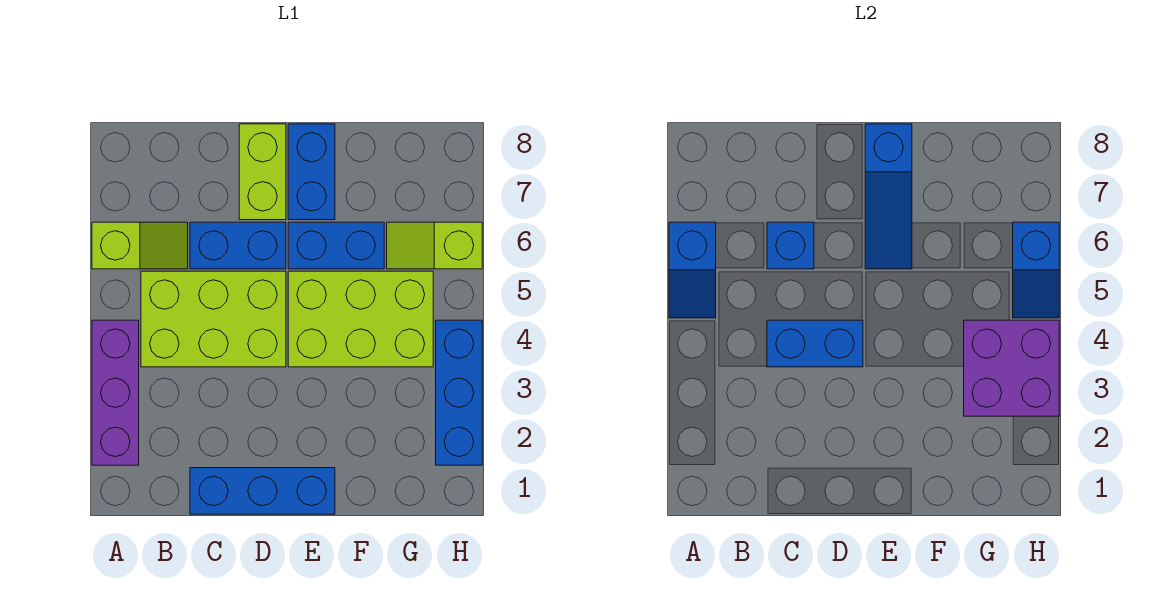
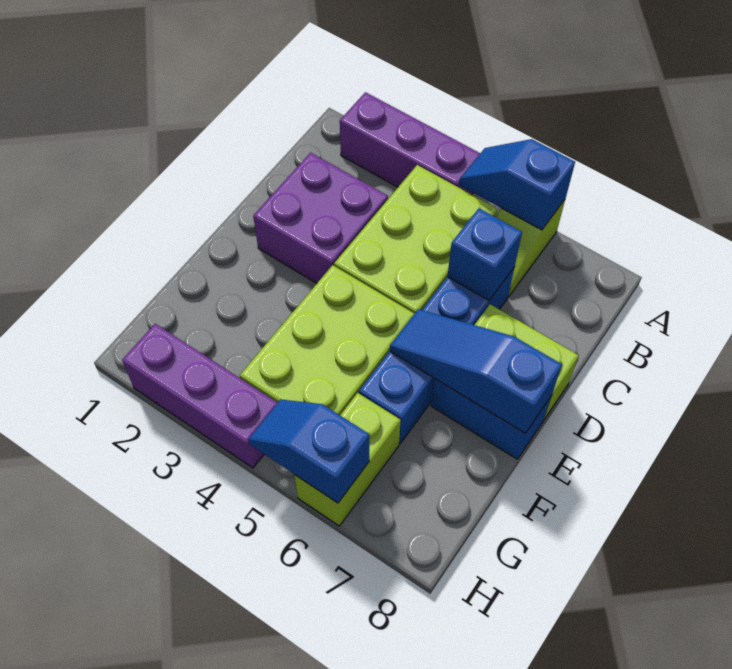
blue brick C1:E1 level 1 -> none
blue brick C4:D4 level 2 -> none
purple brick G3:H4 level 2 -> purple brick C2:D3 level 1
lime slope G6:H6 level 1 top H -> lime brick G6:H6 level 1
blue brick H2:H4 level 1 -> purple brick H2:H4 level 1

